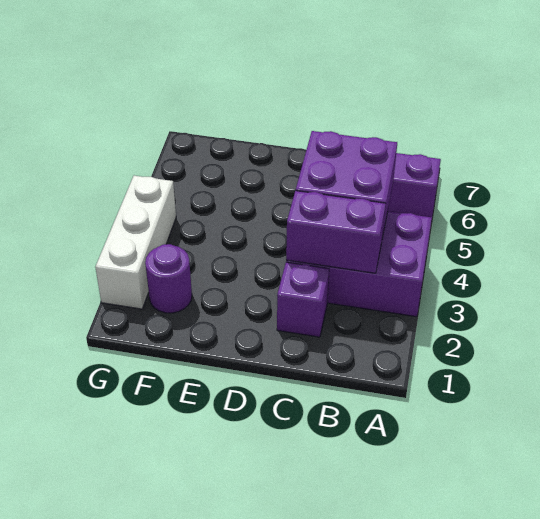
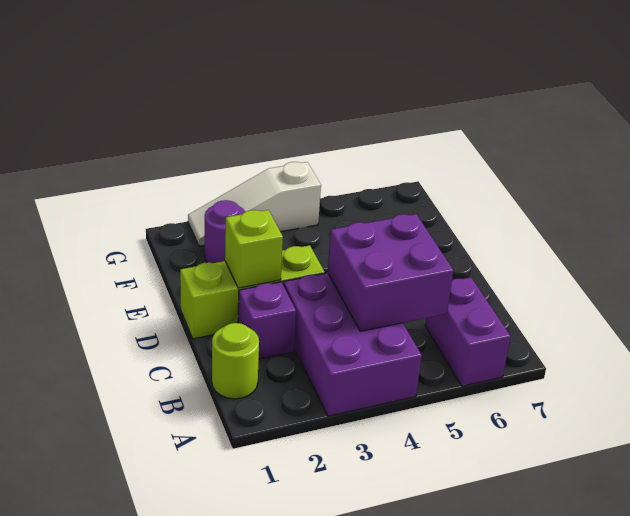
none -> lime round brick B1 level 1
purple brick B3:C3 level 2 -> none
none -> lime brick D1:D3 level 1
none -> lime brick D2 level 2
white brick G2:G4 level 1 -> white slope G2:G4 level 1 top 4

